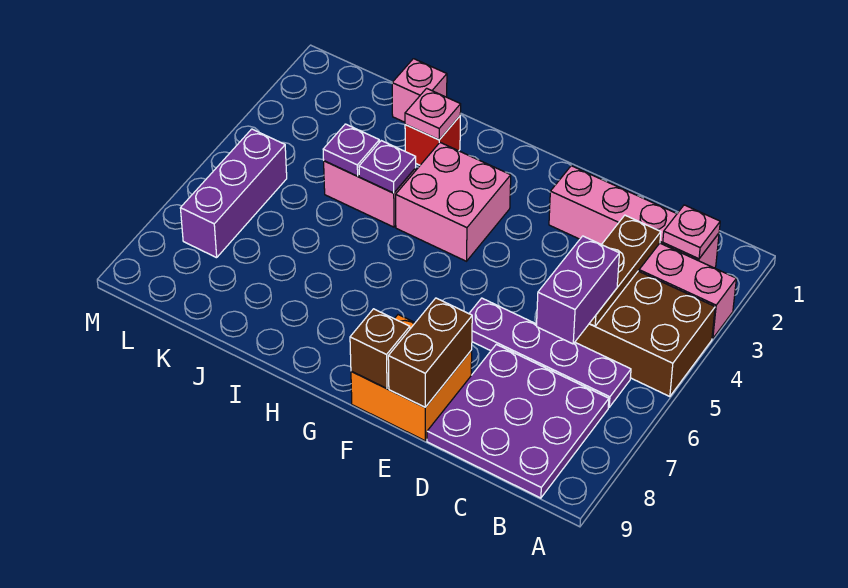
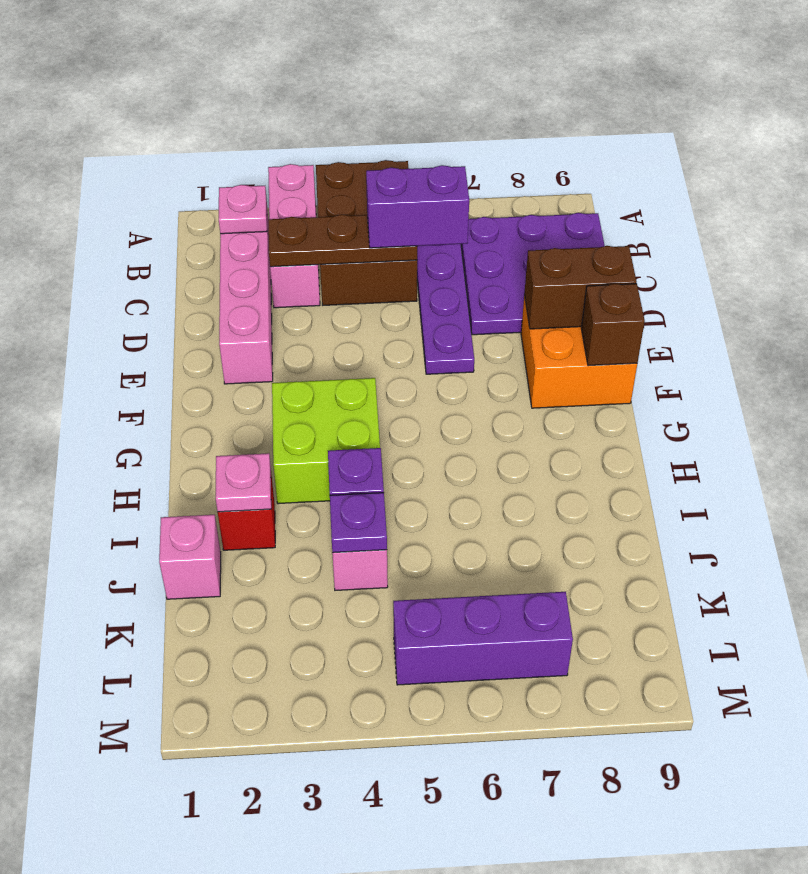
pink brick G3:H4 level 1 -> lime brick G3:H4 level 1

